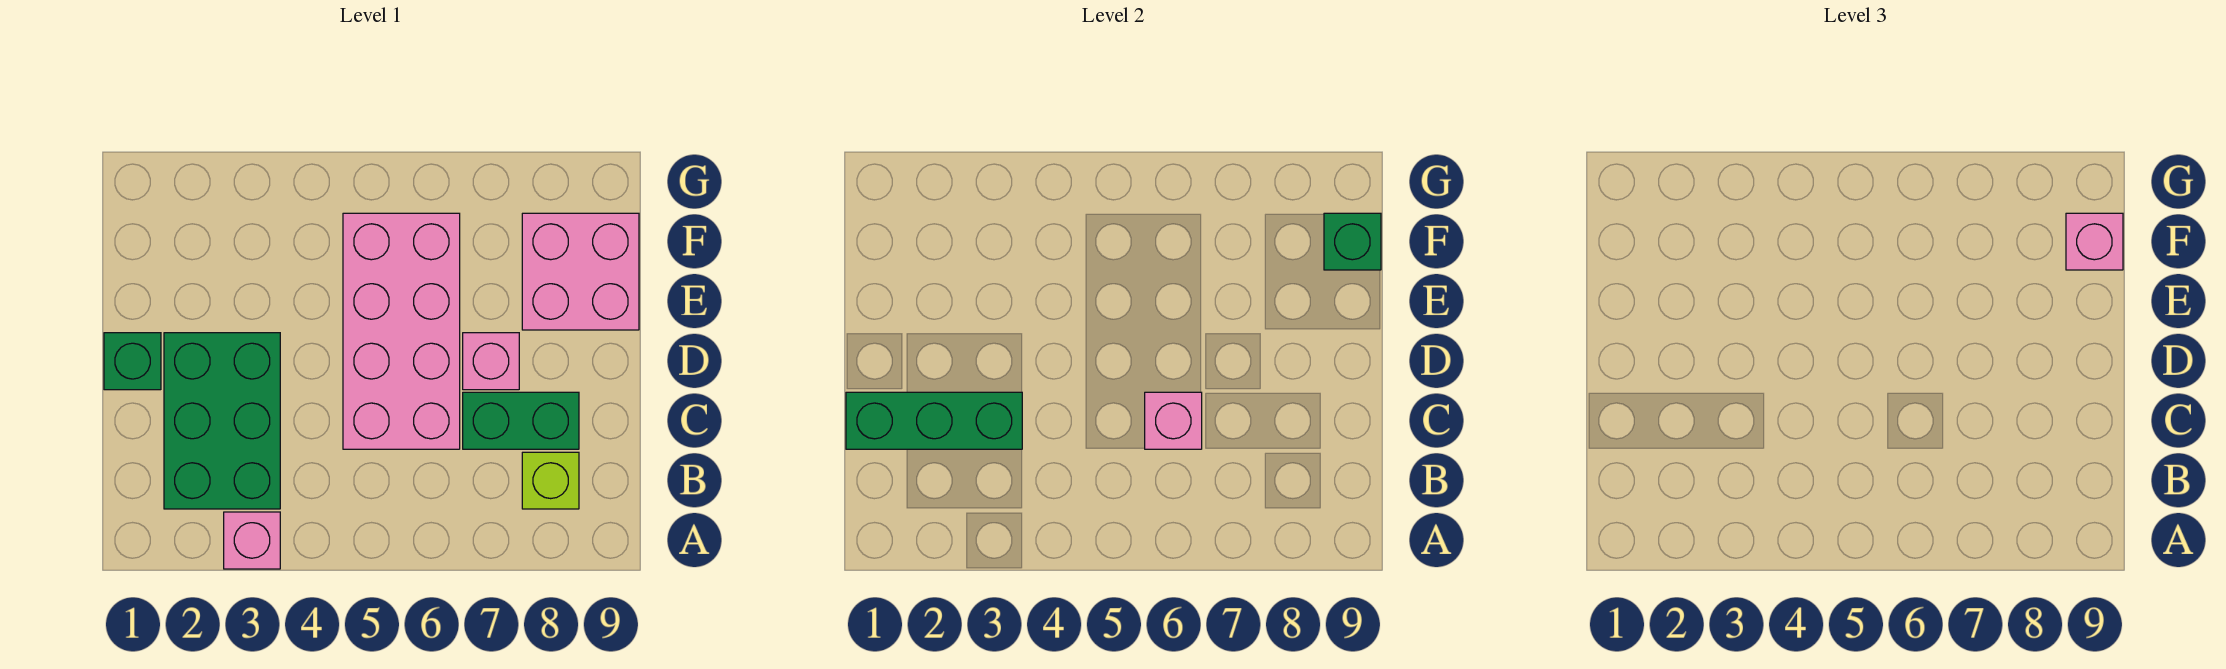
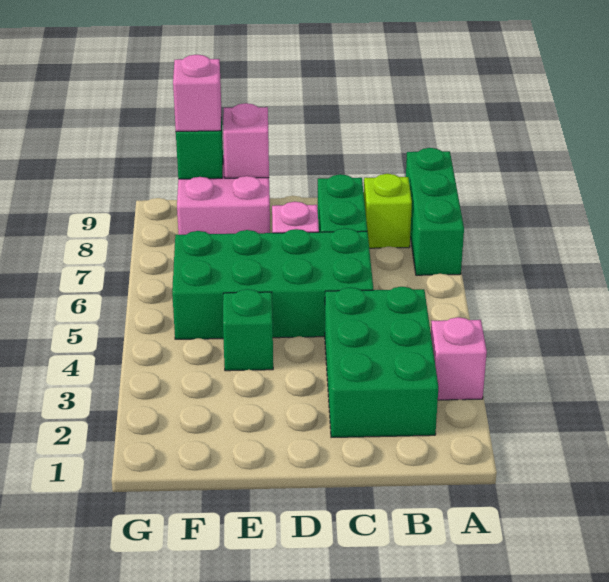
green brick B2:D3 level 1 -> green brick B2:C4 level 1
green brick C1:C3 level 2 -> green brick A7:A9 level 1
pink brick C5:F6 level 1 -> green brick C5:F6 level 1
pink brick C6 level 2 -> pink brick E9 level 2
green brick D1 level 1 -> green brick E4 level 1

